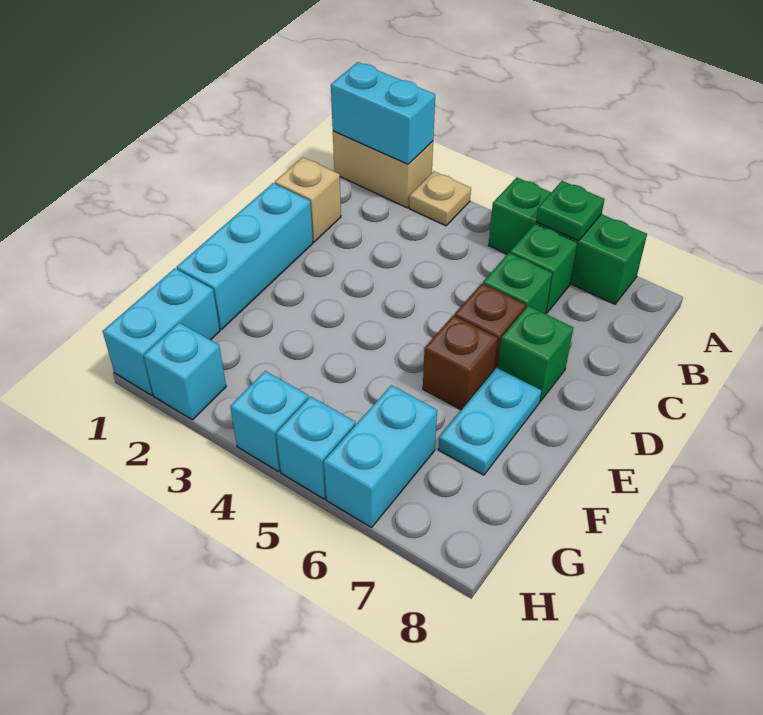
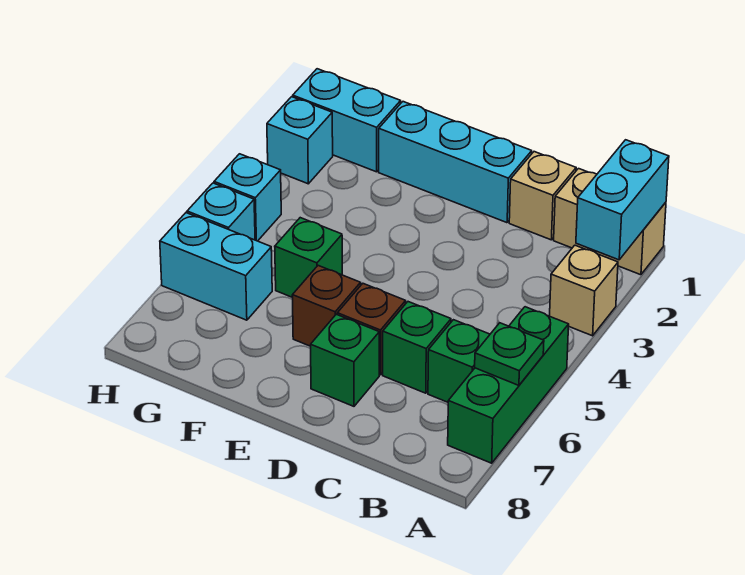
tan brick A1:A2 level 1 -> tan brick A1:B1 level 1
tan plate A3 level 1 -> tan brick A3 level 1
cyan plate E7:F7 level 1 -> none
none -> green brick F5 level 1

